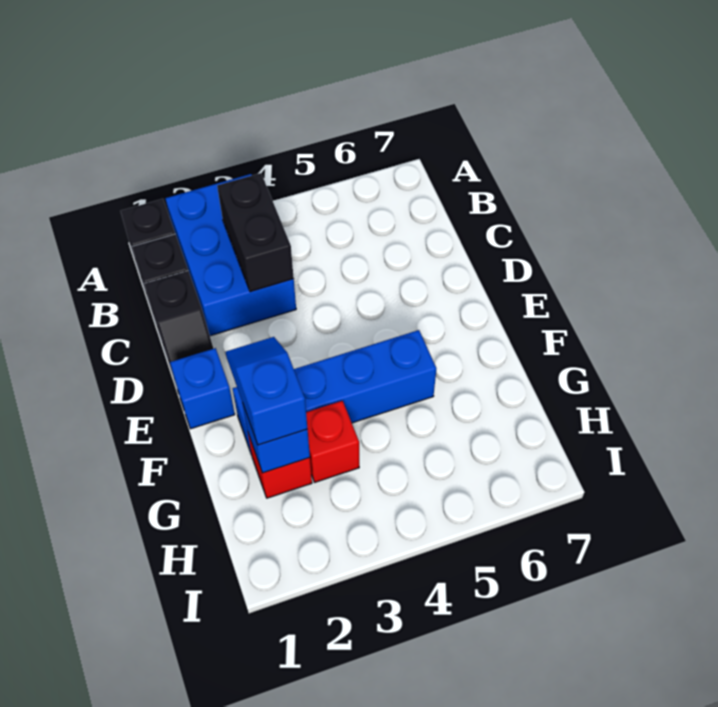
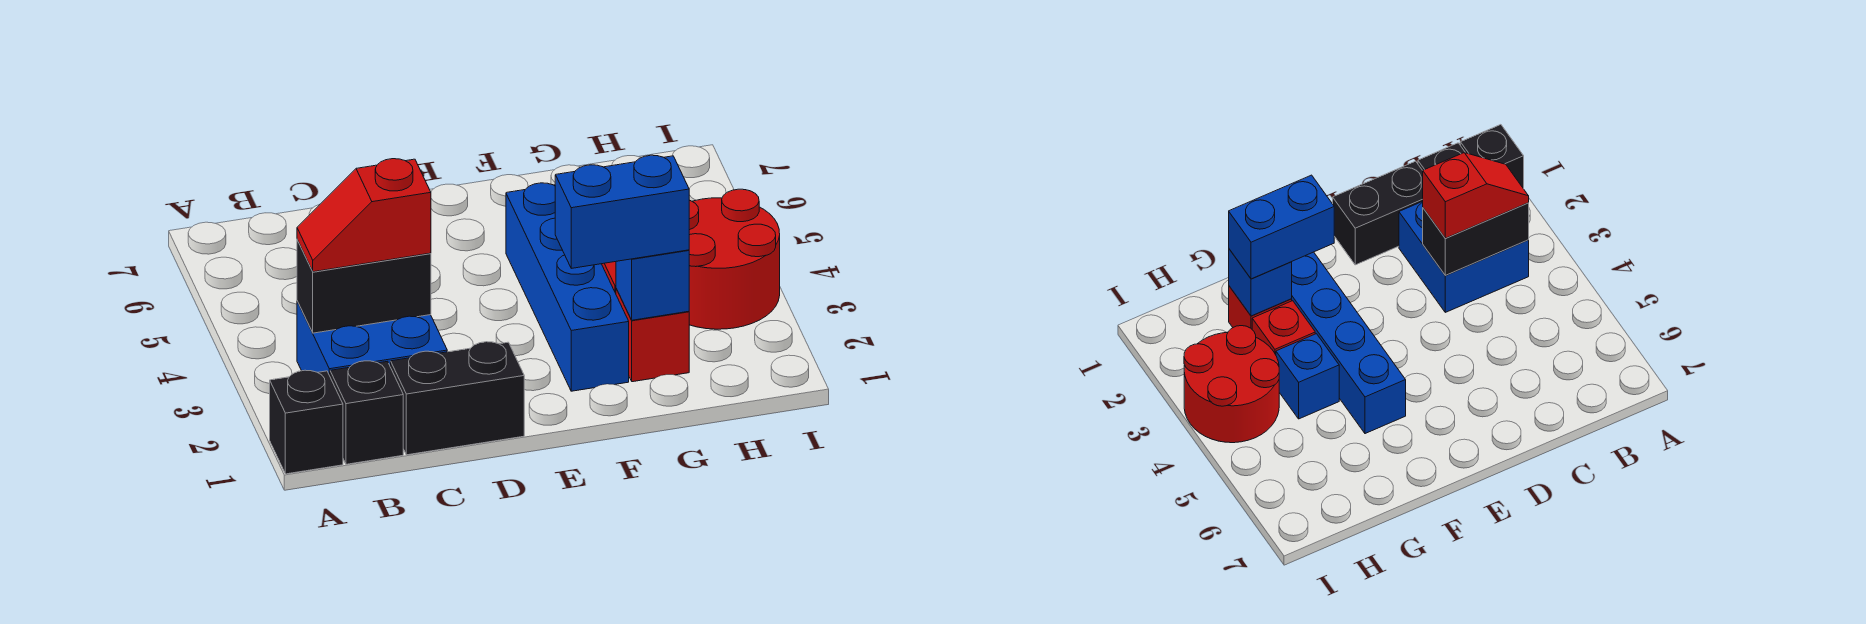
blue brick A2:C3 level 1 -> blue brick B2:C3 level 1
none -> red slope B3:C3 level 3 top C
black slope C1:D1 level 1 top C -> black brick C1:D1 level 1
blue brick E1 level 1 -> blue brick G4 level 1
blue slope F2:G2 level 3 top G -> blue brick F2:G2 level 3
none -> red round brick H3:I4 level 1

